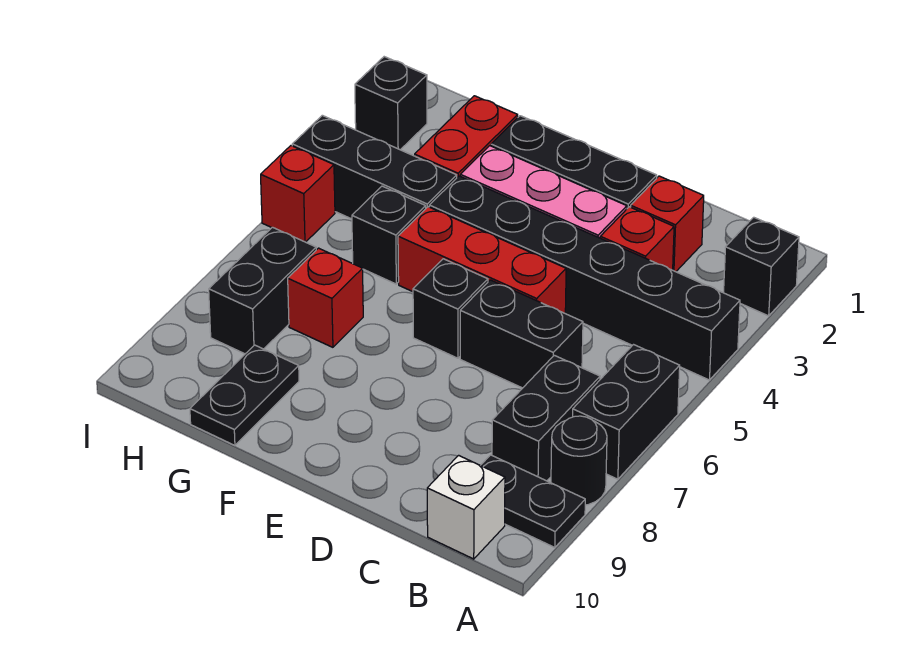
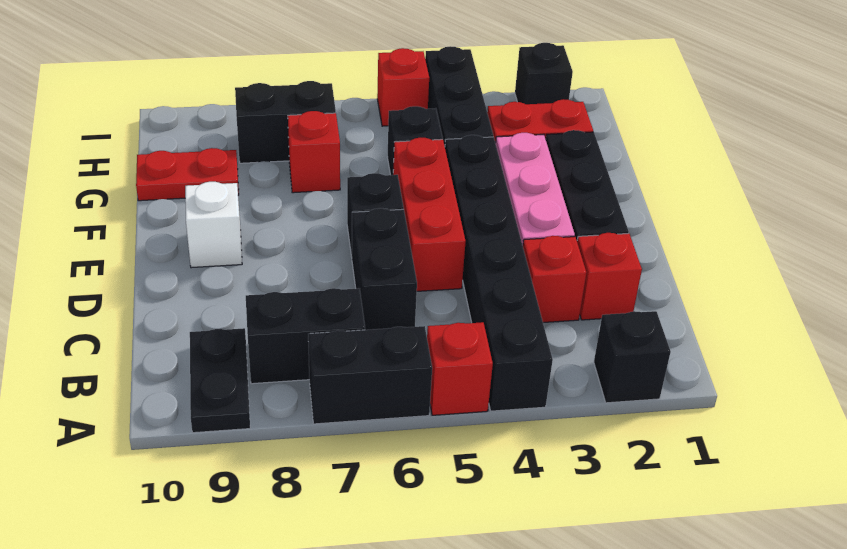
none -> red brick A5 level 1
black round brick A8 level 1 -> none
white brick B10 level 1 -> white brick E9 level 1
black plate G9:G10 level 1 -> red plate G9:G10 level 1

